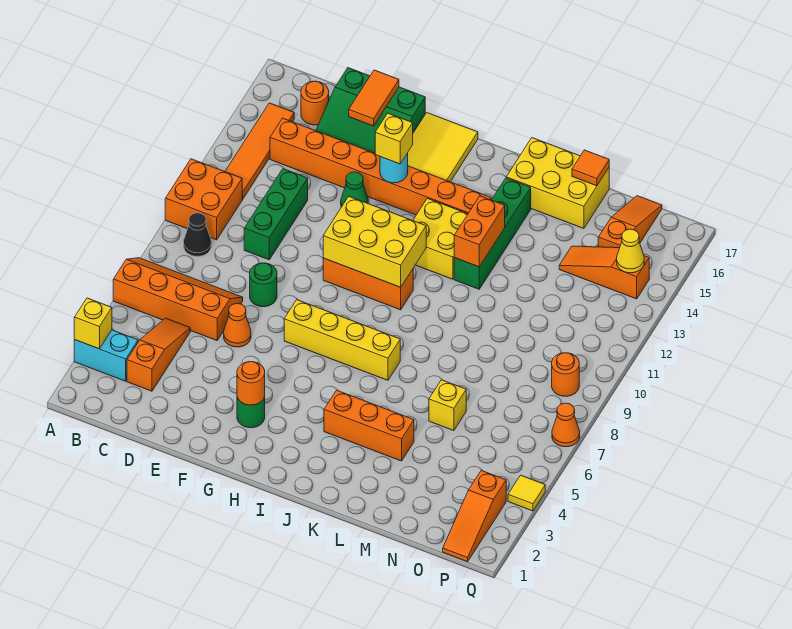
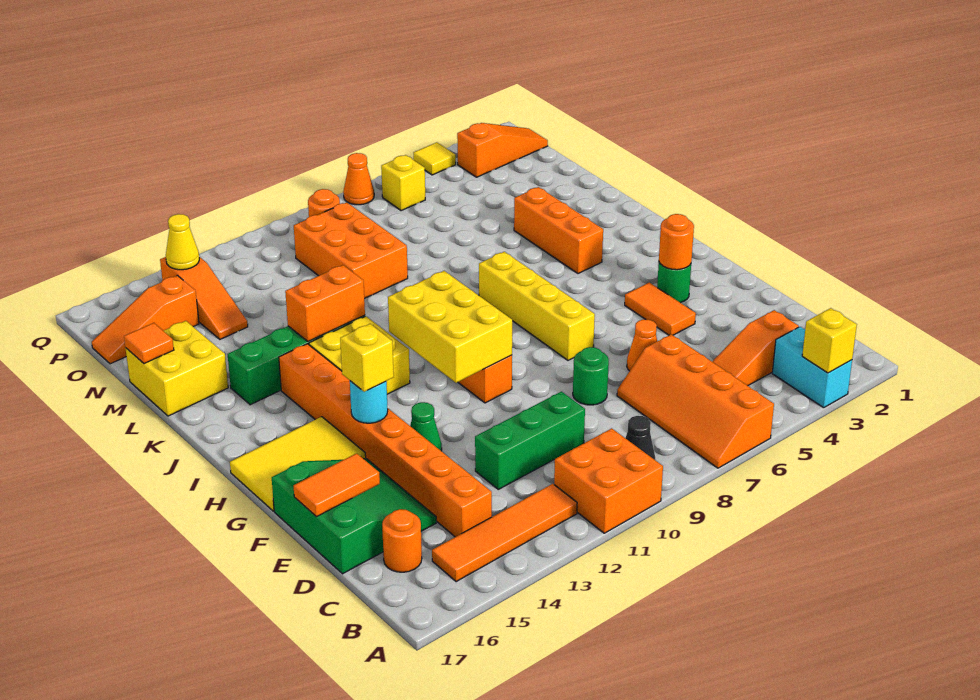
none -> orange tile F4:G4 level 1
yellow brick K16:M17 level 1 -> yellow brick L16:M17 level 1
yellow brick M6 level 1 -> yellow brick P6 level 1
none -> orange brick M9:O10 level 1

